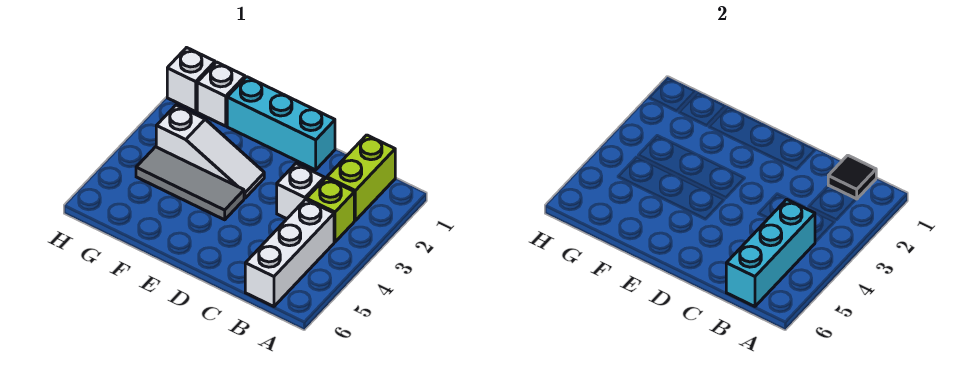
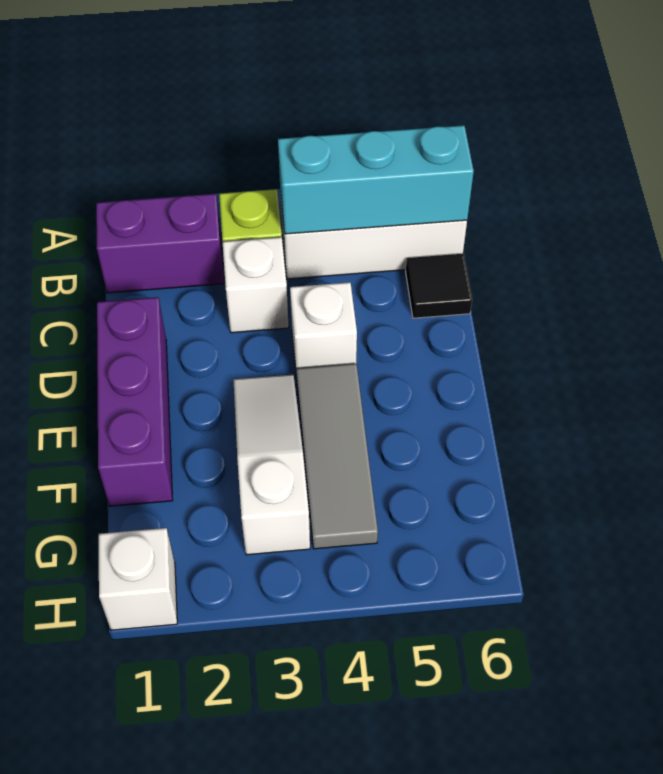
lime brick B1:B2 level 1 -> purple brick B1:B2 level 1
black tile B1 level 2 -> black tile C6 level 1
cyan brick D1:F1 level 1 -> purple brick D1:F1 level 1
white brick G1 level 1 -> white brick D4 level 1

